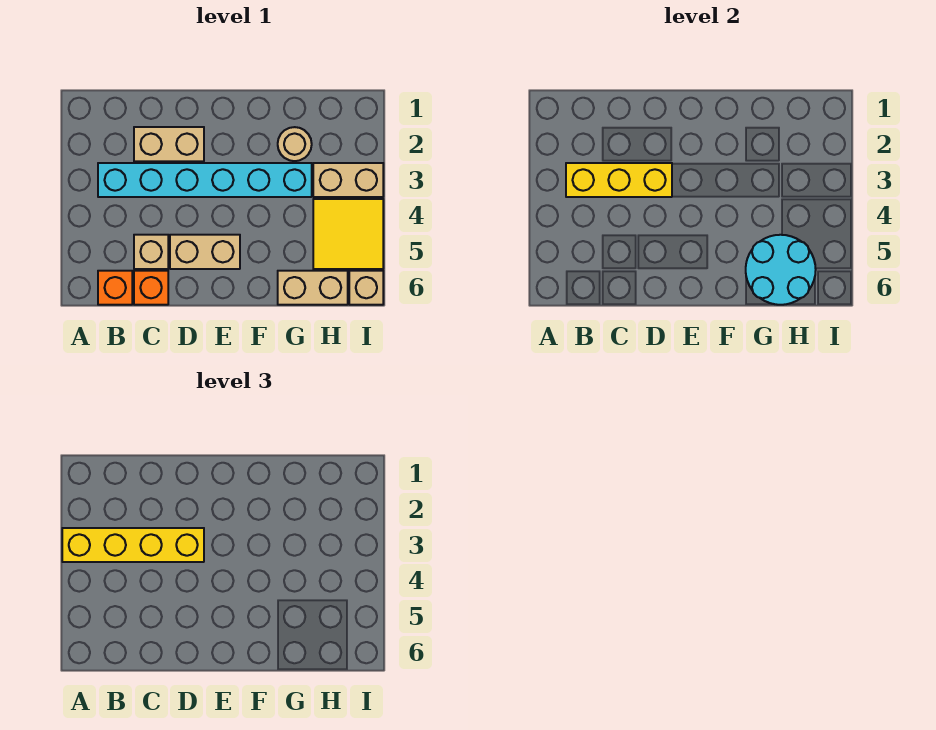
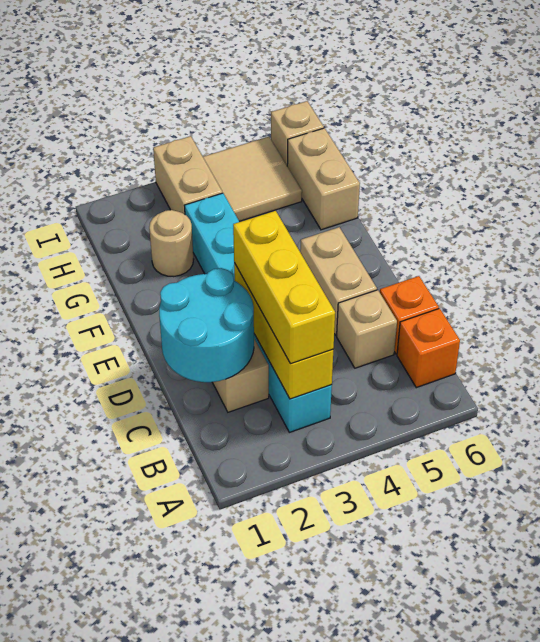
yellow brick A3:D3 level 3 -> yellow brick B3:D3 level 3
cyan round brick G5:H6 level 2 -> cyan round brick C1:D2 level 2
yellow tile H4:I5 level 1 -> tan tile H4:I5 level 1

